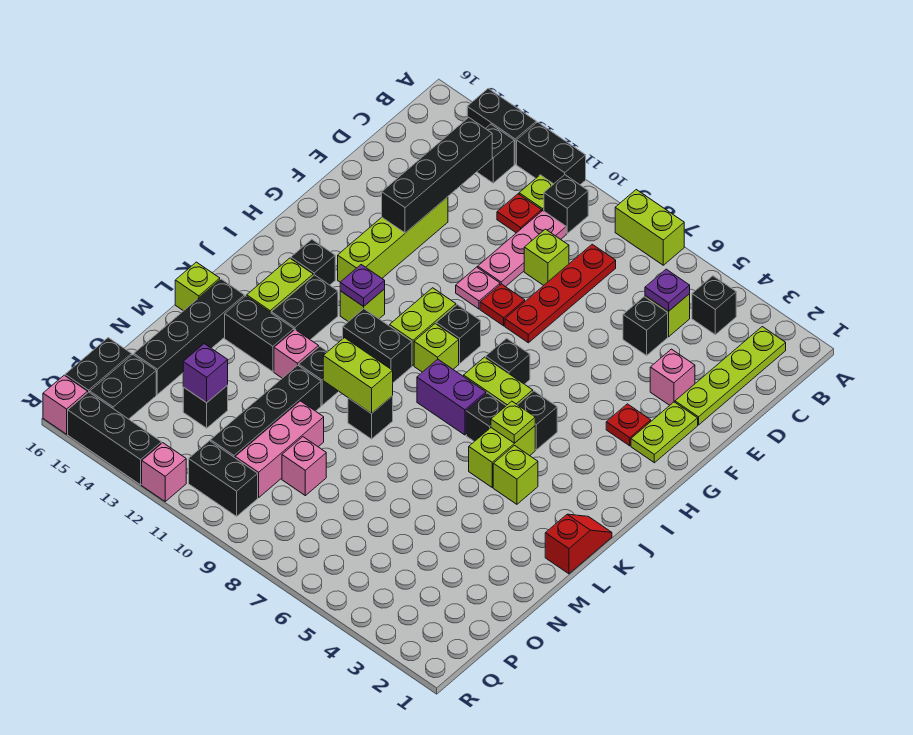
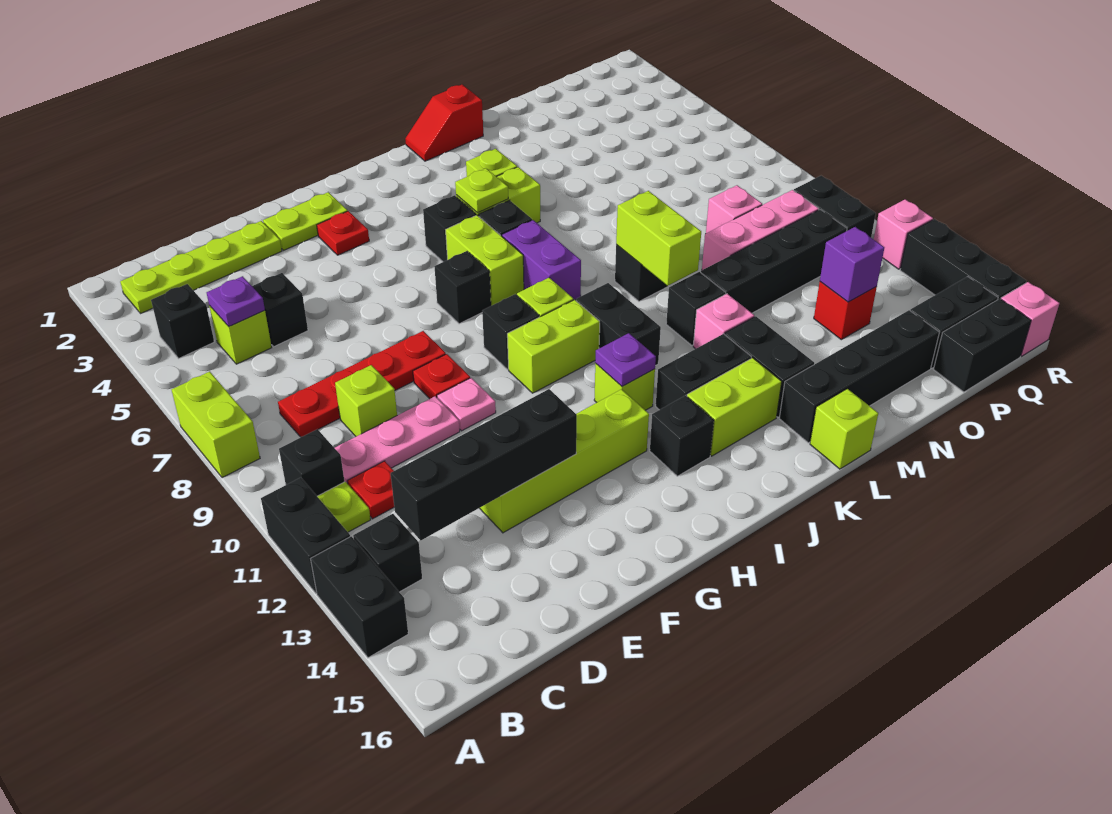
pink brick E3 level 1 -> none
black brick O13 level 1 -> red brick O13 level 1

